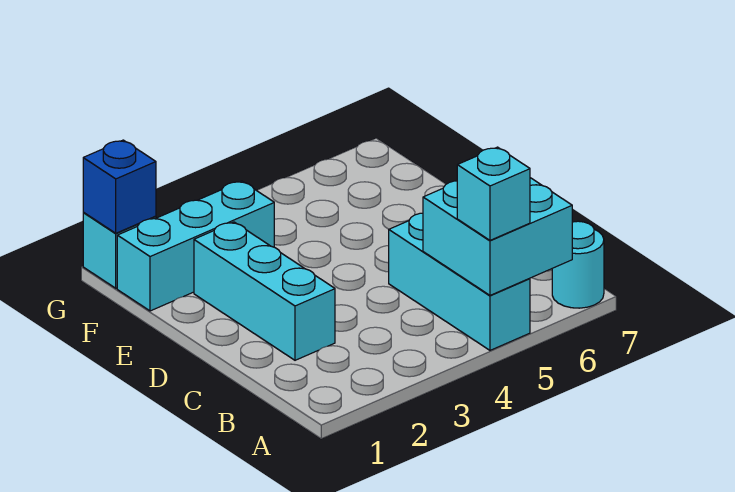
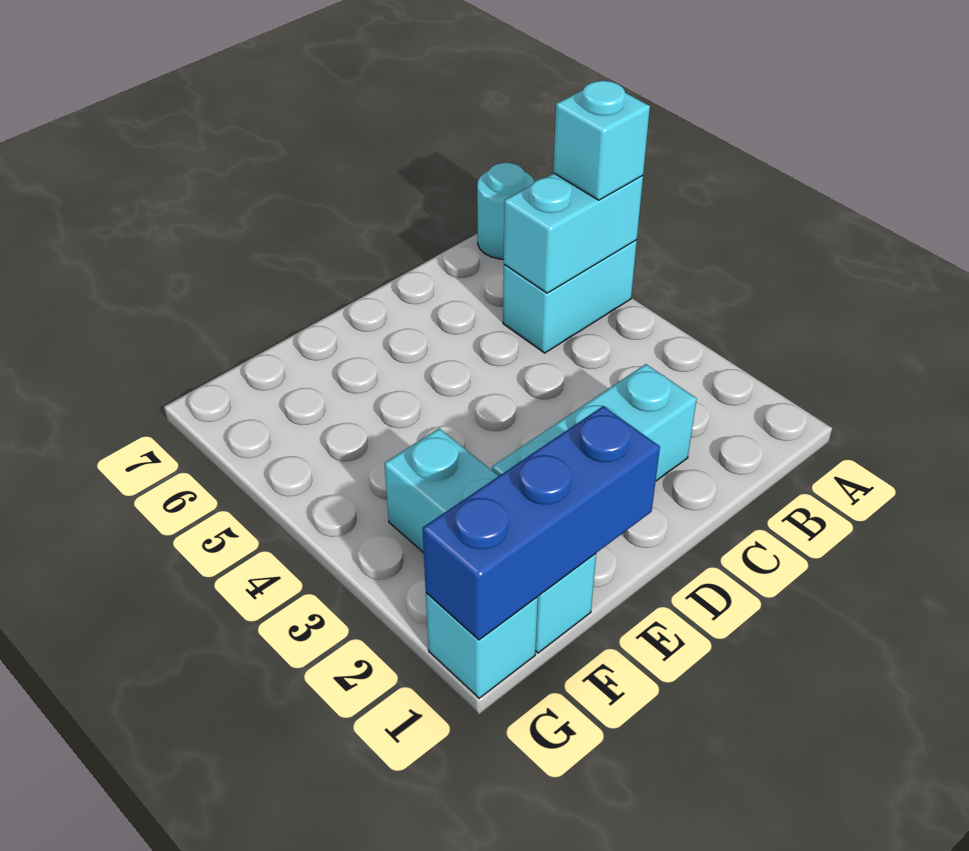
cyan brick A5:C5 level 1 -> cyan brick A5:B5 level 1
cyan brick A5:B6 level 2 -> cyan brick A5:B5 level 2
blue brick G1 level 2 -> blue brick E1:G1 level 2

